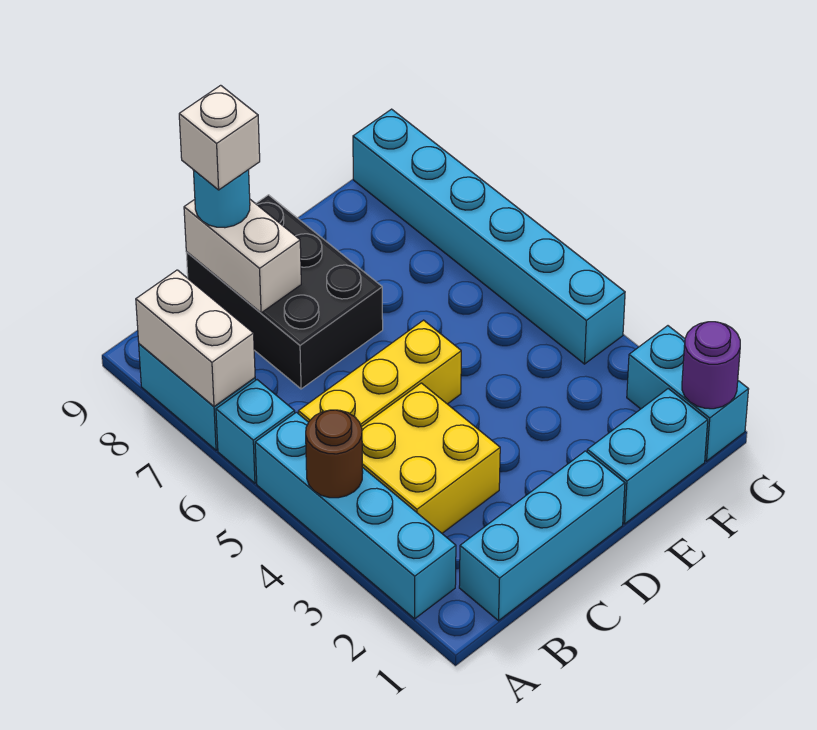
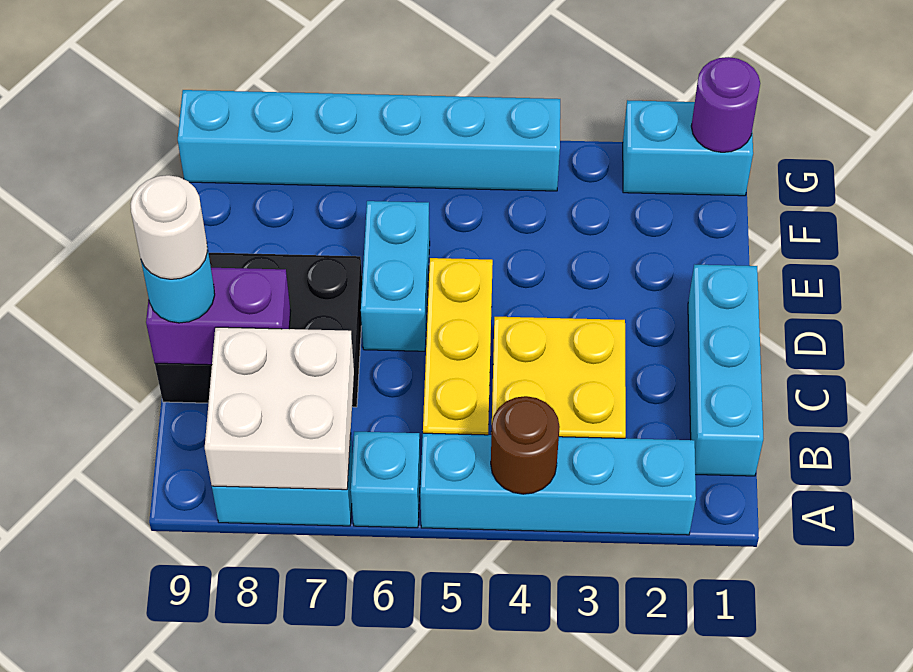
white brick A7:A8 level 2 -> white brick A7:B8 level 2
white brick C8:C9 level 2 -> purple brick C8:C9 level 2
white brick C9 level 4 -> white round brick C9 level 4
cyan brick E1:F1 level 1 -> cyan brick D6:E6 level 1

